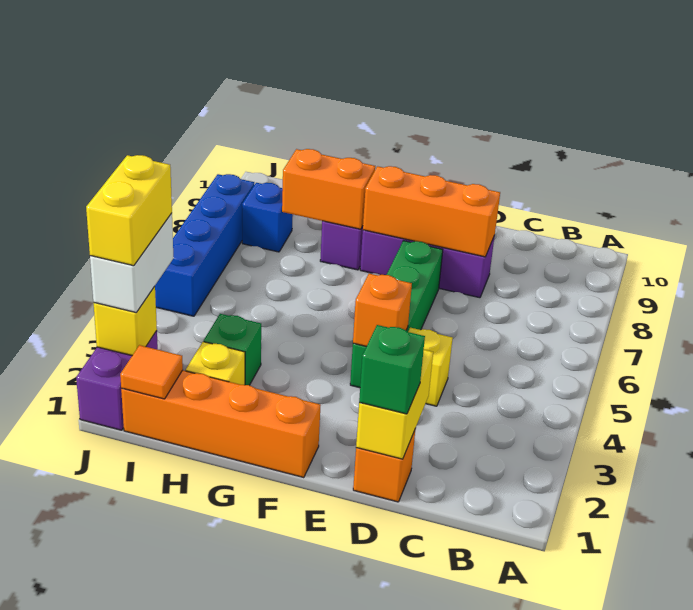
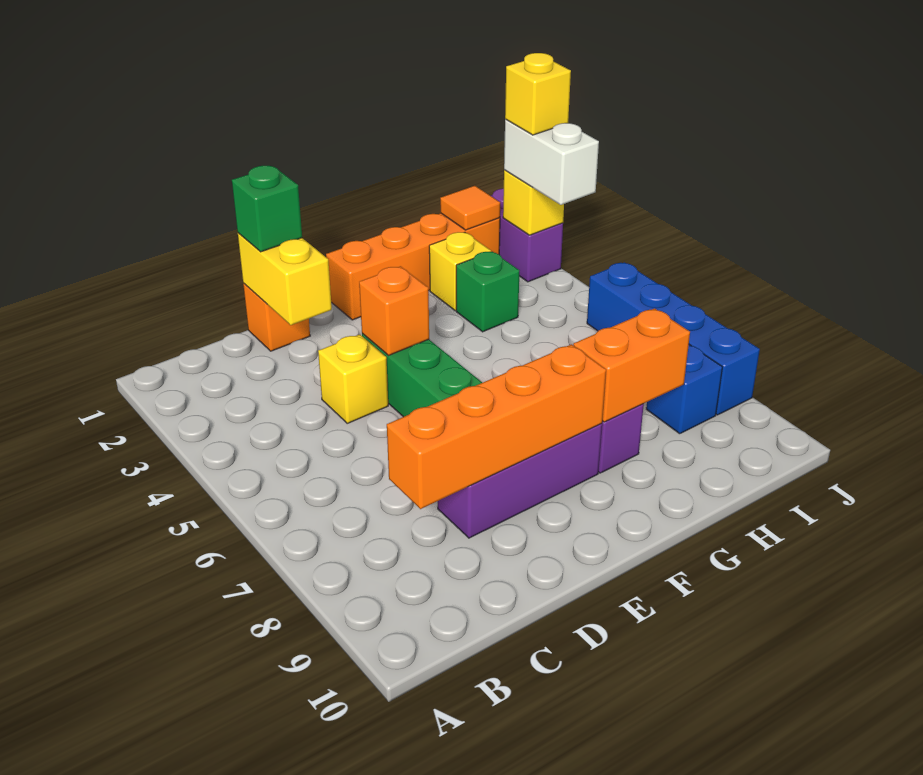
orange brick D8:F8 level 2 -> orange brick C8:F8 level 2
yellow brick J2:J3 level 4 -> yellow brick J2 level 4

